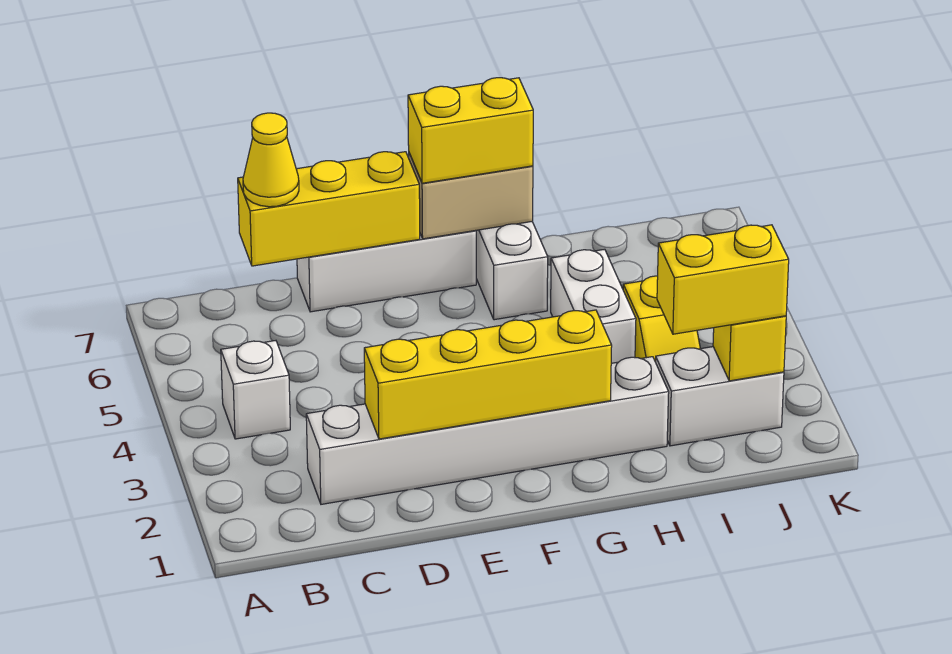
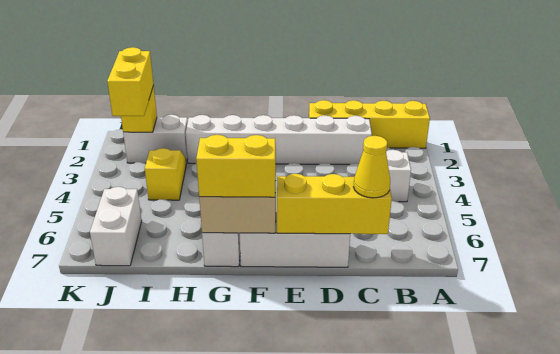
yellow brick D2:G2 level 2 -> yellow brick A1:D1 level 1
white brick H4:H5 level 1 -> white brick J6:J7 level 1
yellow brick I2:J2 level 3 -> yellow brick J2:J3 level 3

